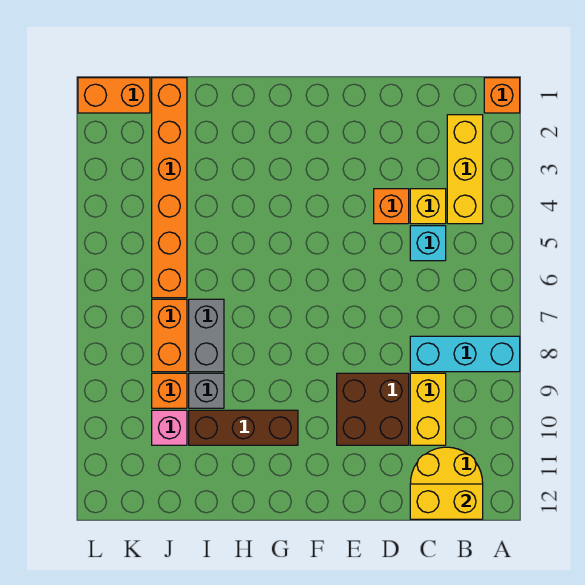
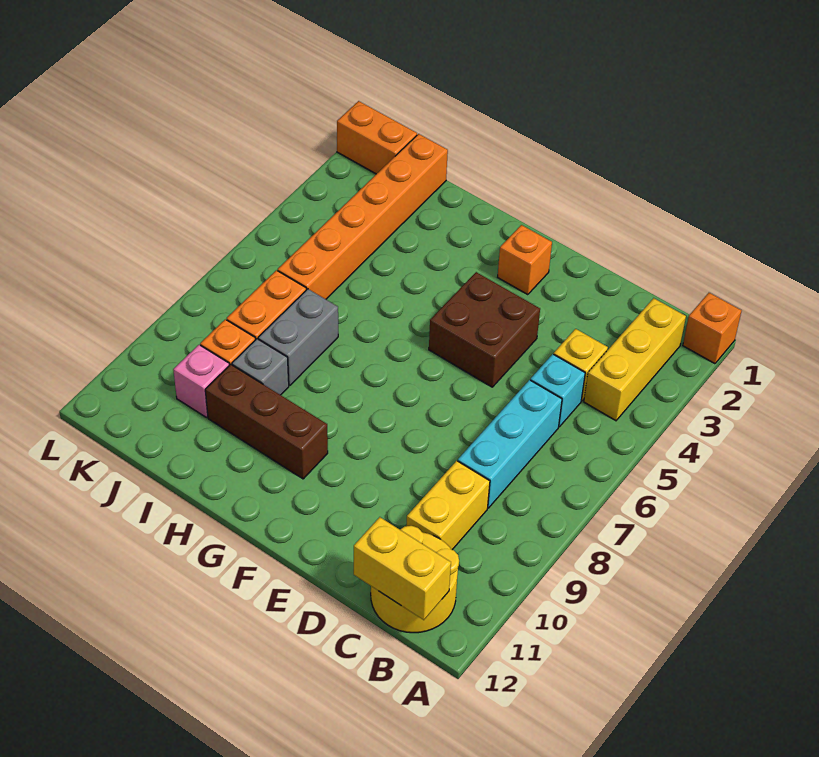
cyan brick A8:C8 level 1 -> cyan brick C6:C8 level 1
orange brick D4 level 1 -> orange brick F2 level 1
brown brick D9:E10 level 1 -> brown brick E4:F5 level 1

